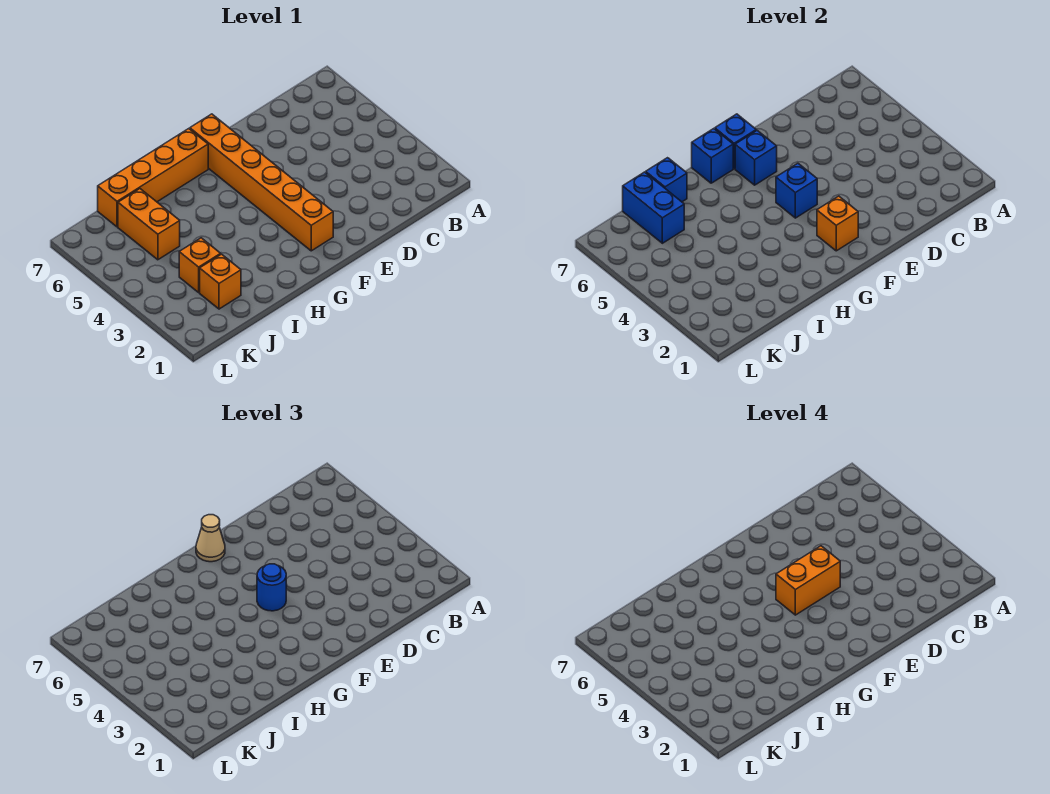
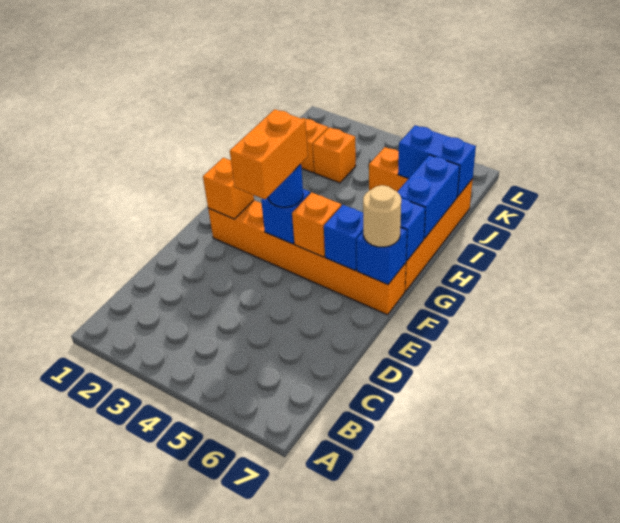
none -> orange brick F5 level 2
tan cone F7 level 3 -> tan round brick F7 level 3
blue brick I7 level 2 -> blue brick H7:I7 level 2

